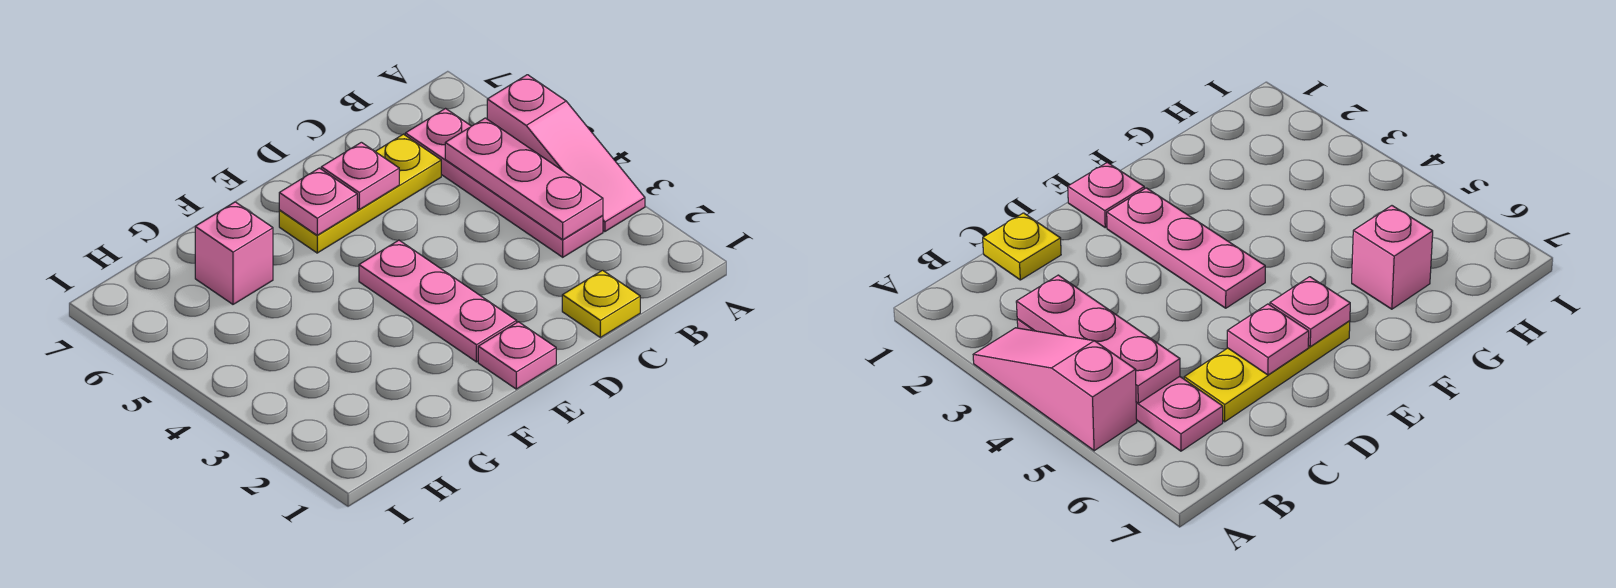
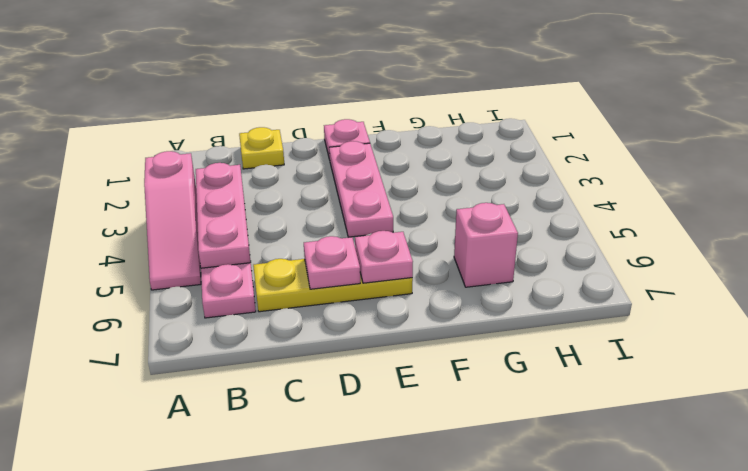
pink slope A3:A5 level 1 top 5 -> pink slope A3:A5 level 1 top 3

